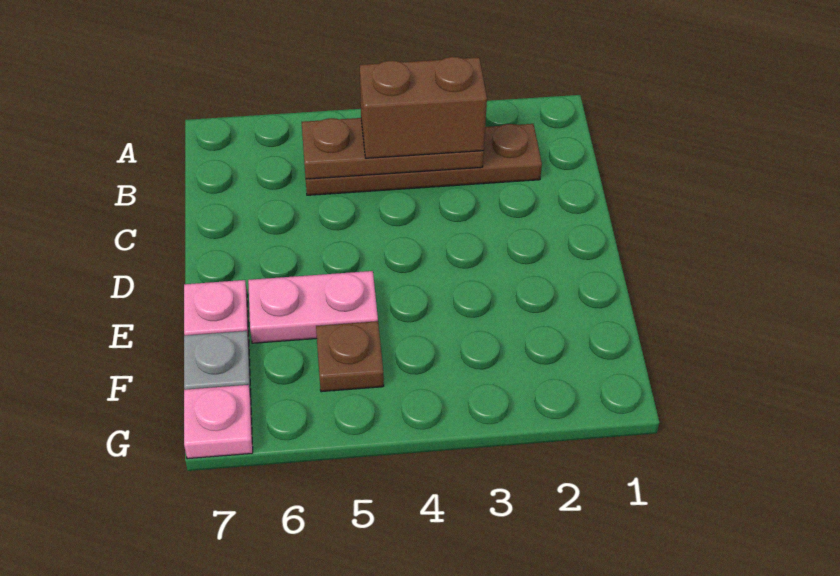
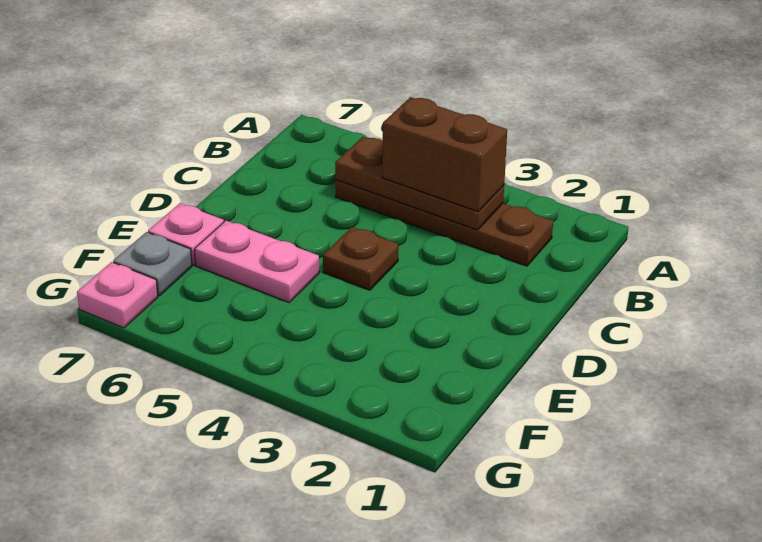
brown plate F5 level 1 -> brown plate D4 level 1

